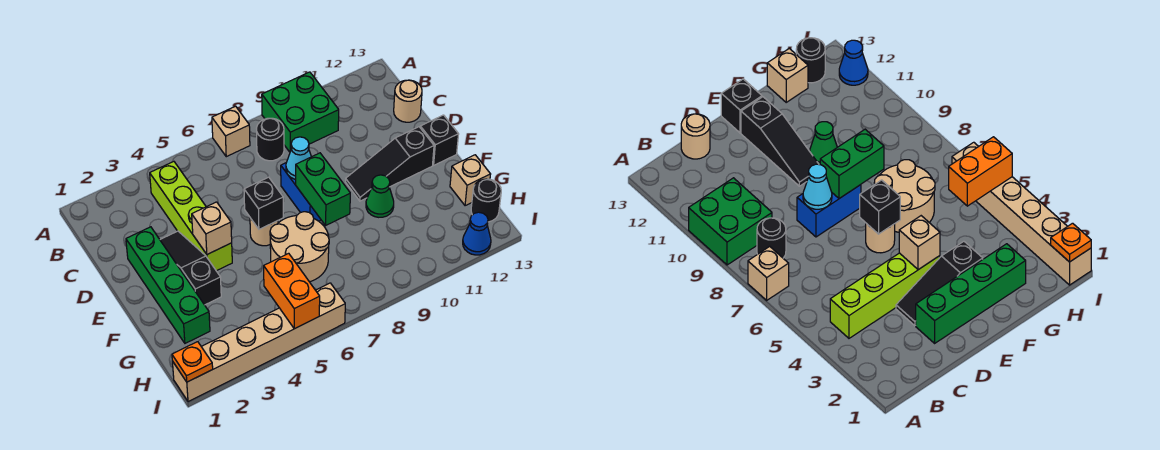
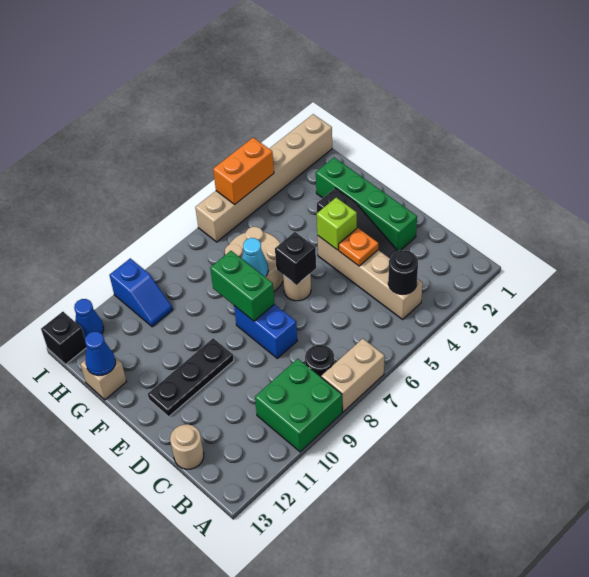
tan brick A7 level 1 -> tan brick A7:A8 level 1
lime brick B4:E4 level 1 -> tan brick B4:E4 level 1
cyan cone D8 level 2 -> cyan cone F7 level 2
tan brick E4 level 2 -> lime brick E4 level 2
black slope E10:E12 level 1 top 12 -> black plate E10:E12 level 1
black brick E13 level 1 -> black brick I13 level 1
green cone F10 level 1 -> none
none -> blue cone G13 level 2
orange brick H5:I5 level 2 -> orange brick I4:I5 level 2
none -> blue slope H10:I10 level 1 top I
black round brick H13 level 1 -> black round brick B4 level 2
orange plate I1 level 2 -> orange plate D4 level 2

